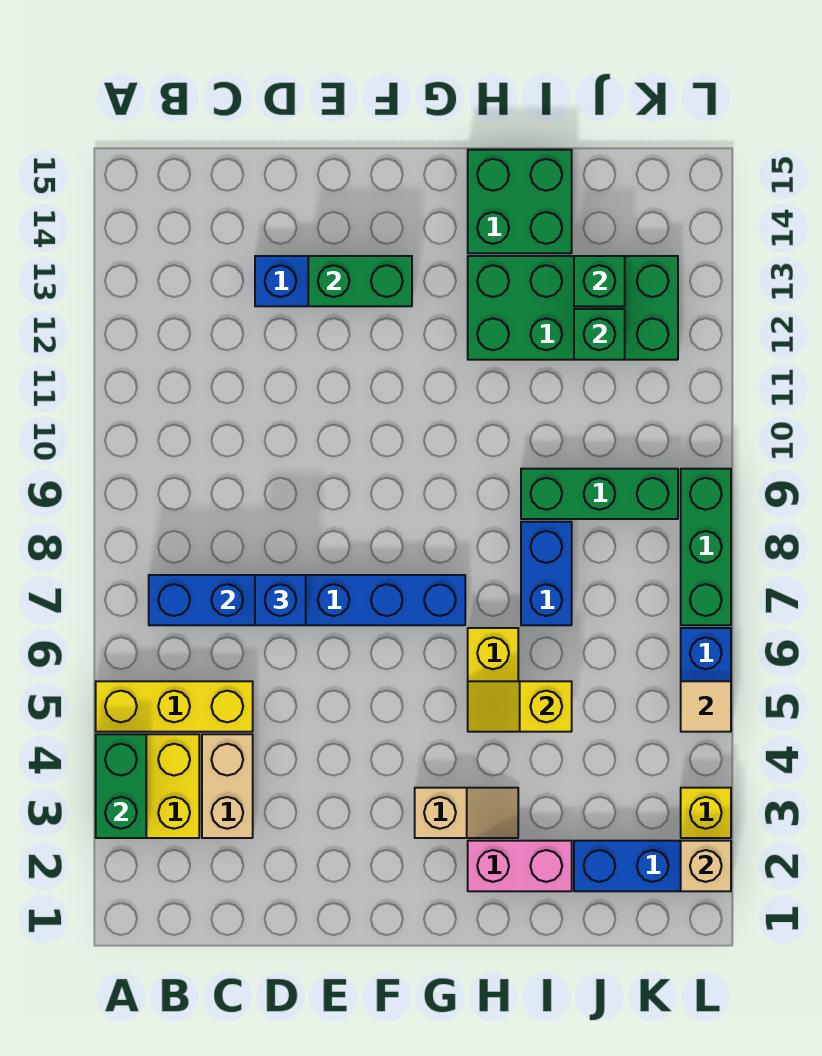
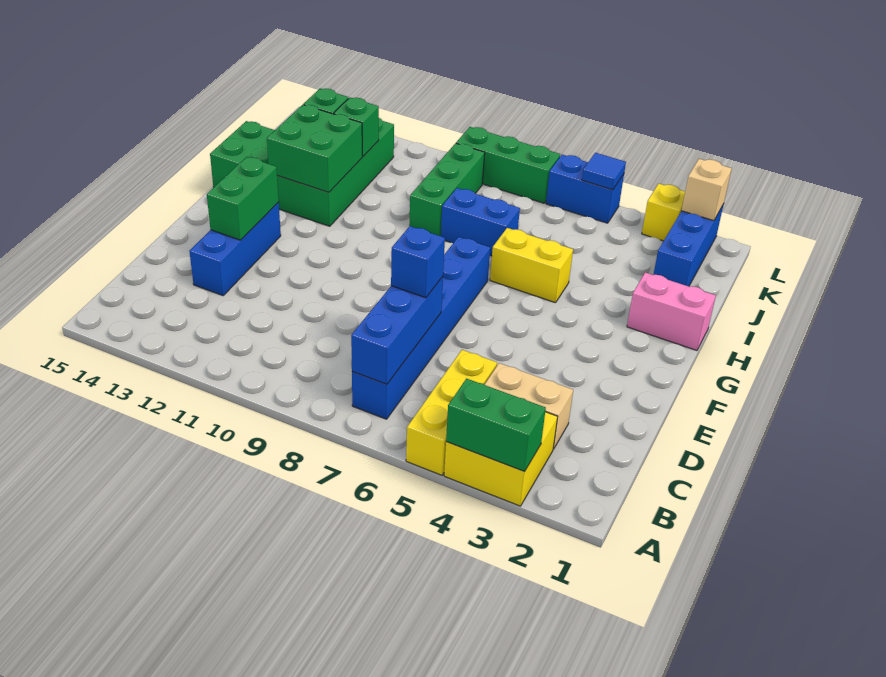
tan slope G3:H3 level 1 top G -> none
pink brick H2:I2 level 1 -> pink brick H1:H2 level 1
yellow slope H5:I5 level 2 top I -> none
none -> green brick H12:I13 level 2
tan tile L5 level 2 -> blue tile L5 level 2

